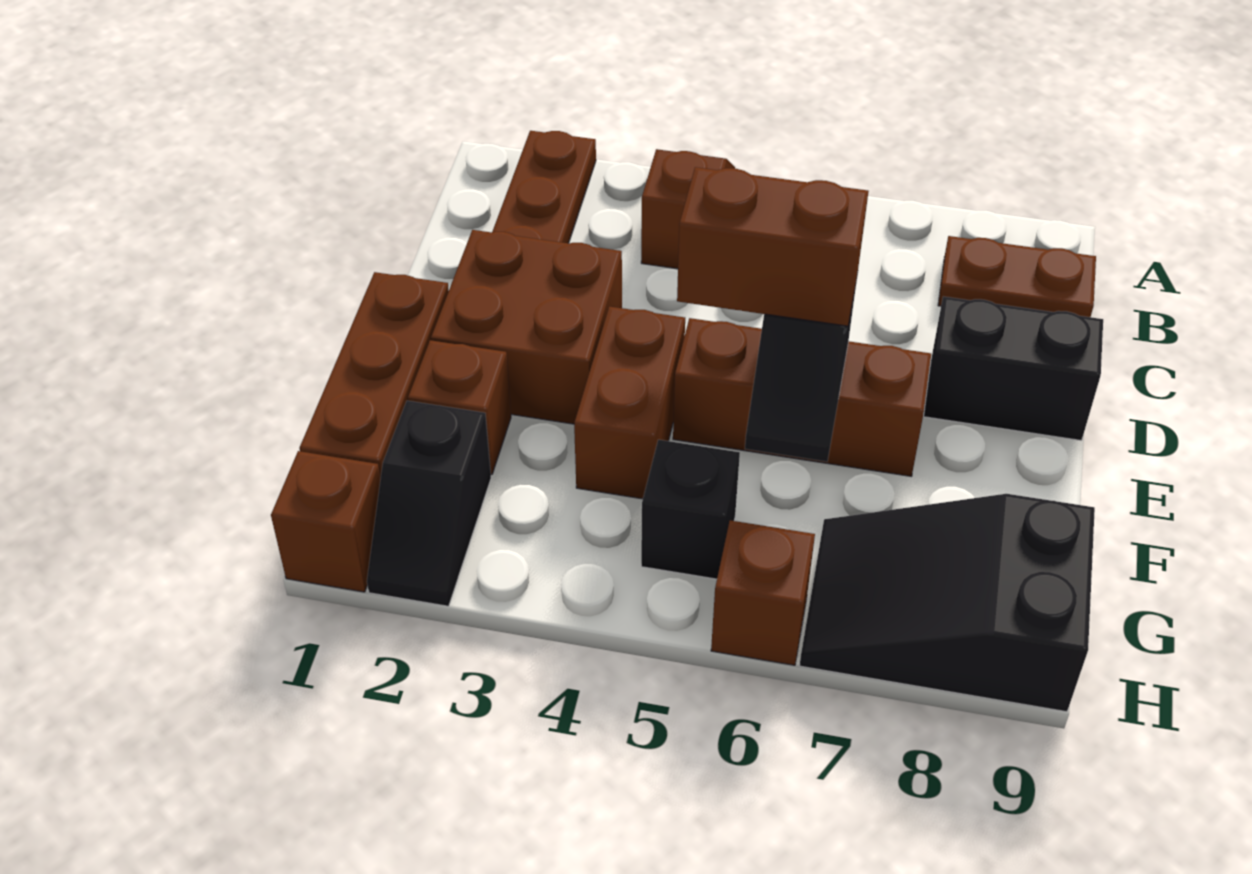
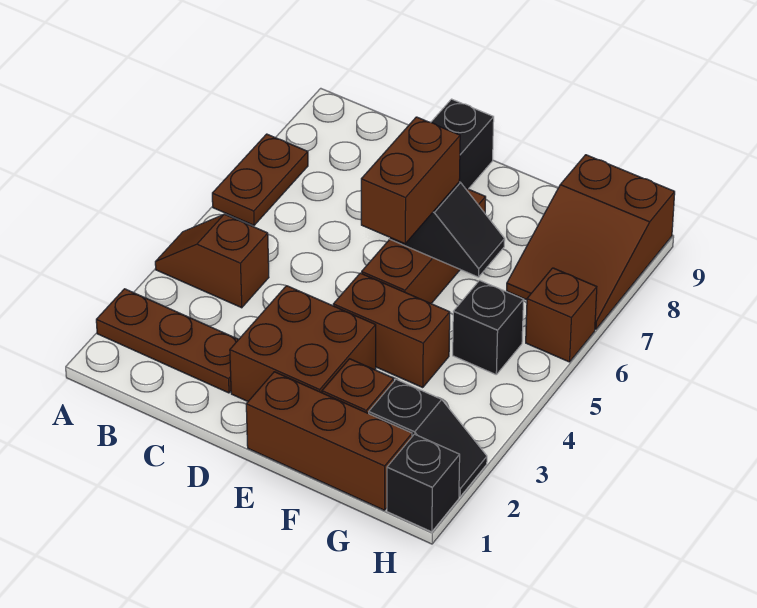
brown plate B8:B9 level 1 -> brown plate A6:A7 level 1
black slope G7:H9 level 1 top 9 -> brown slope G7:H9 level 1 top 9
brown brick H1 level 1 -> black brick H1 level 1

